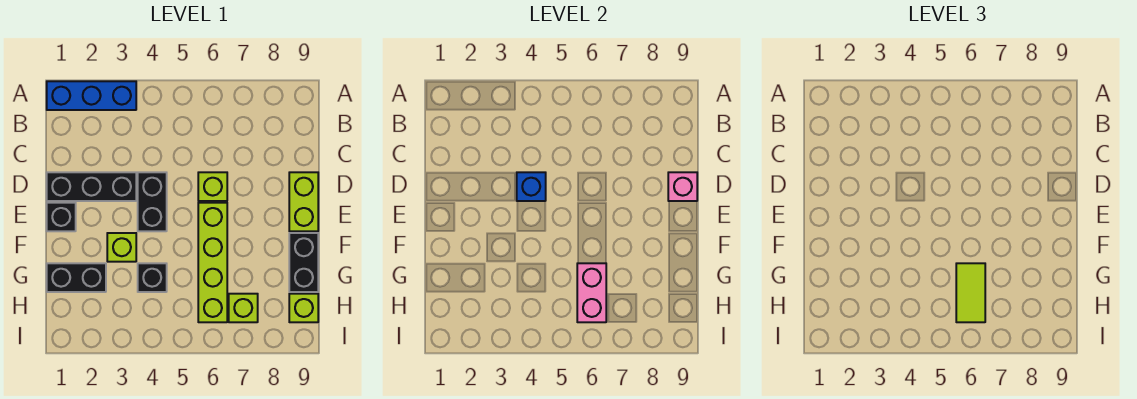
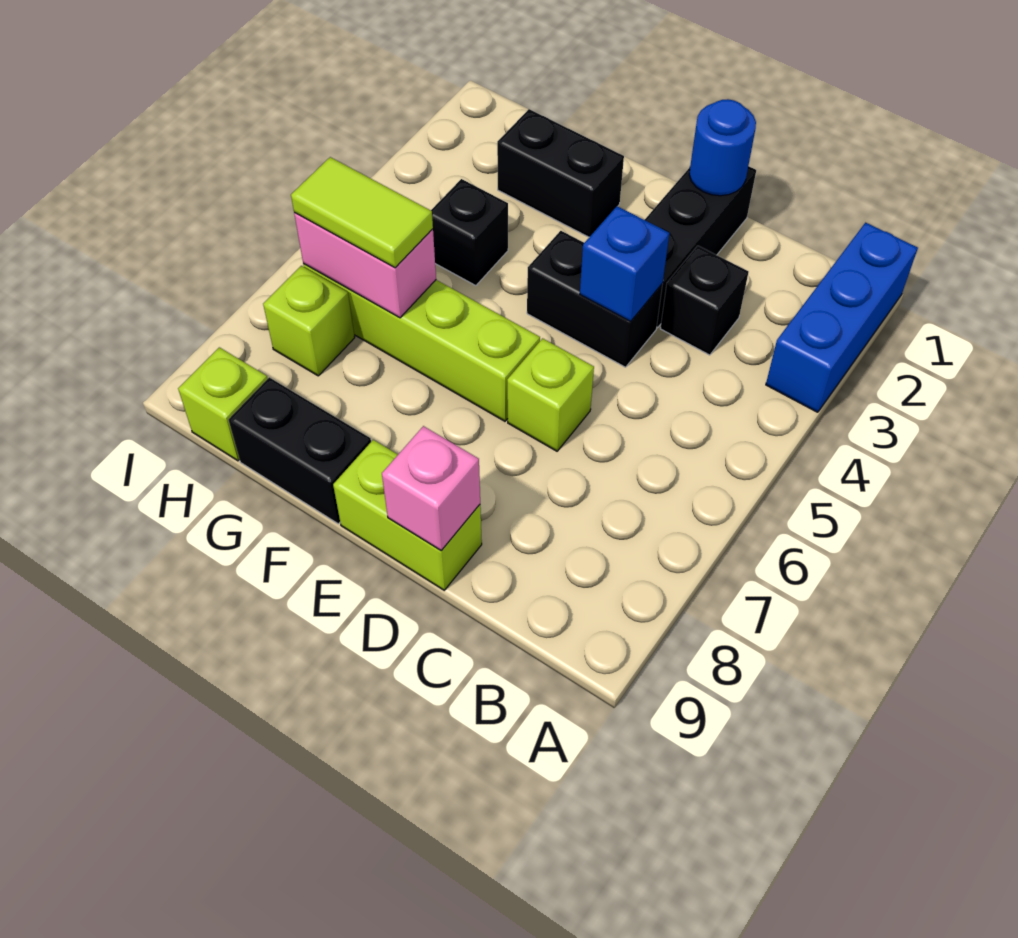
none -> blue round brick D1 level 2
black brick E1 level 1 -> black brick C3 level 1
lime brick F3 level 1 -> none
black brick G1:G2 level 1 -> black brick F2:G2 level 1

